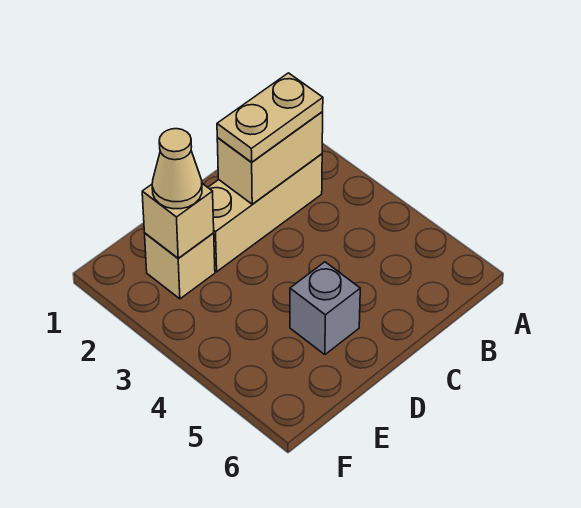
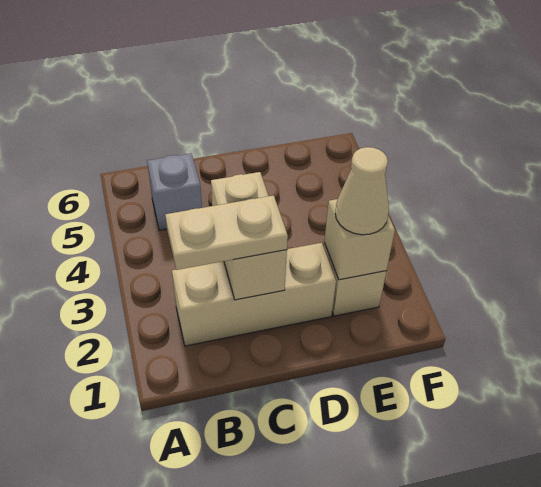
tan brick B2:C2 level 2 -> tan brick C2:C3 level 2
grey brick D5 level 1 -> grey brick B5 level 1

